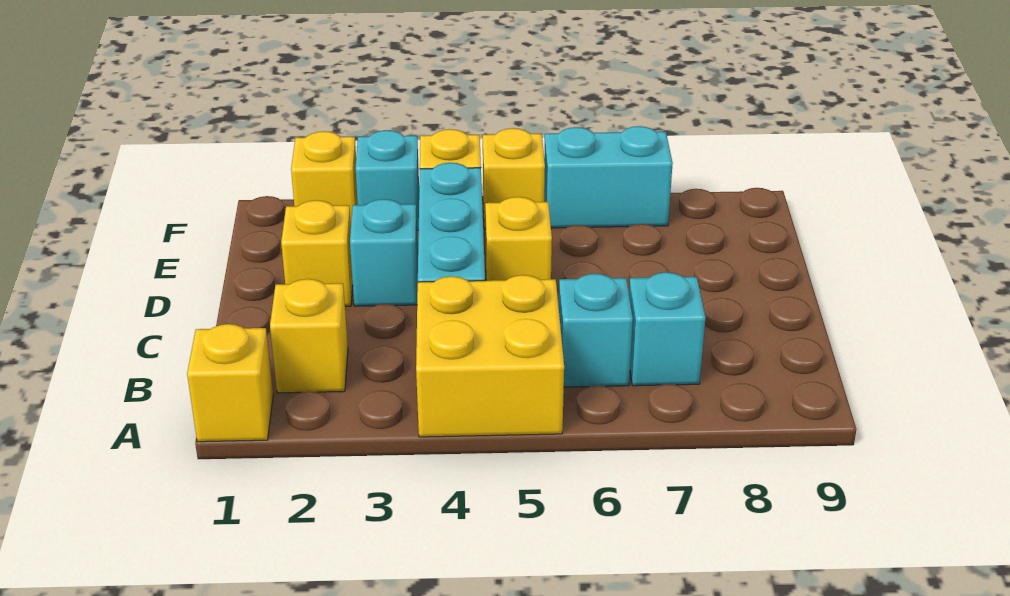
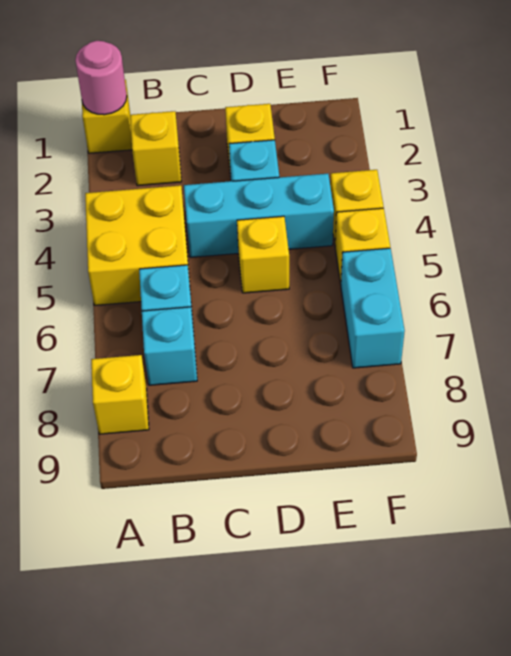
none -> pink round brick A1 level 2
yellow brick F2 level 1 -> yellow brick A8 level 1
cyan brick F3 level 1 -> none

